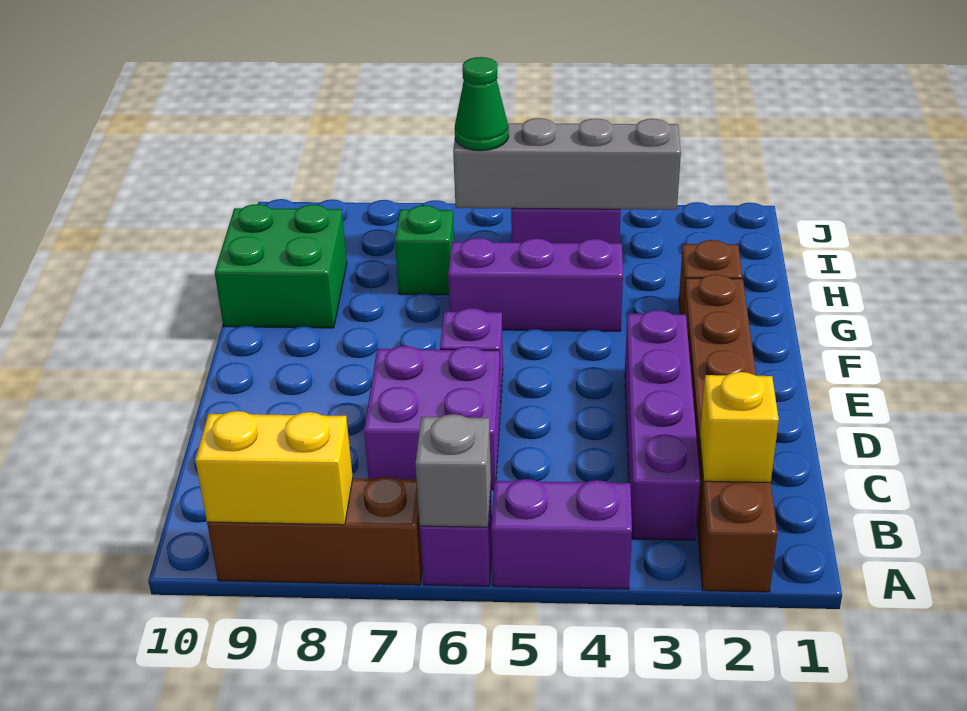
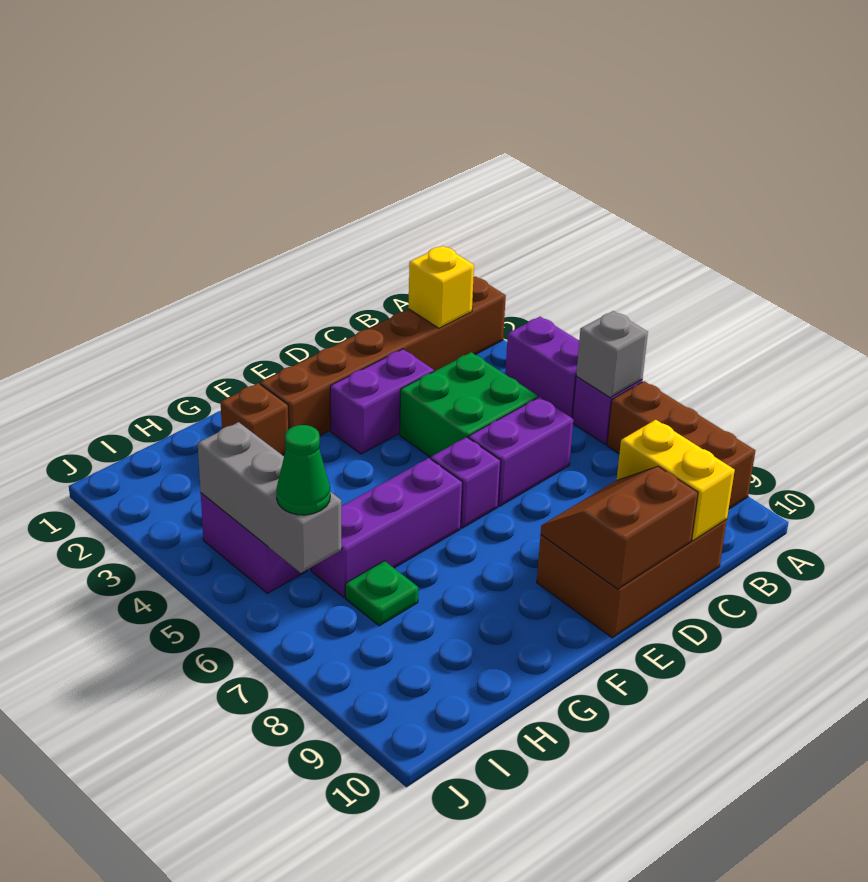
yellow brick A8:A9 level 2 -> yellow brick C9:C10 level 2
purple brick B3:E3 level 1 -> purple brick D3:E3 level 1
purple brick C6:D7 level 1 -> purple brick C6:D6 level 1
none -> brown brick C9:E10 level 1
none -> brown slope D9:E10 level 2 top 10
purple brick G4:G6 level 1 -> purple brick F6:H6 level 1
green brick G9:H10 level 1 -> green brick C4:D5 level 1
green brick H7 level 1 -> green plate H7 level 1
grey brick I3:I6 level 2 -> grey brick I4:I6 level 2

